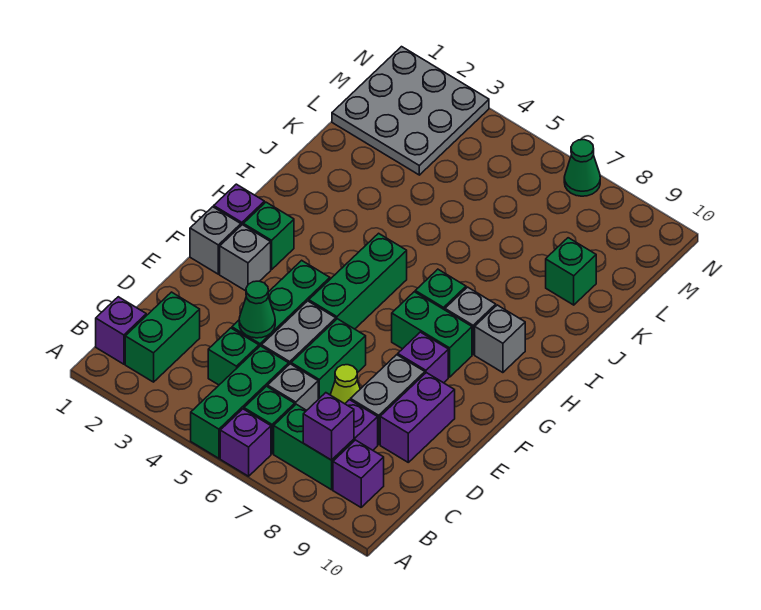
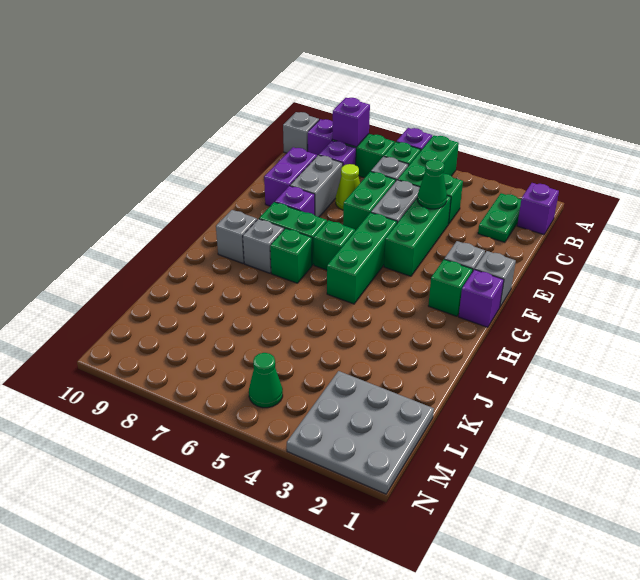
green brick B2:C2 level 1 -> green plate B2:C2 level 1
none -> grey brick B10 level 1
green brick K9 level 1 -> green brick G6 level 1
green cone N7 level 1 -> green cone M5 level 1

